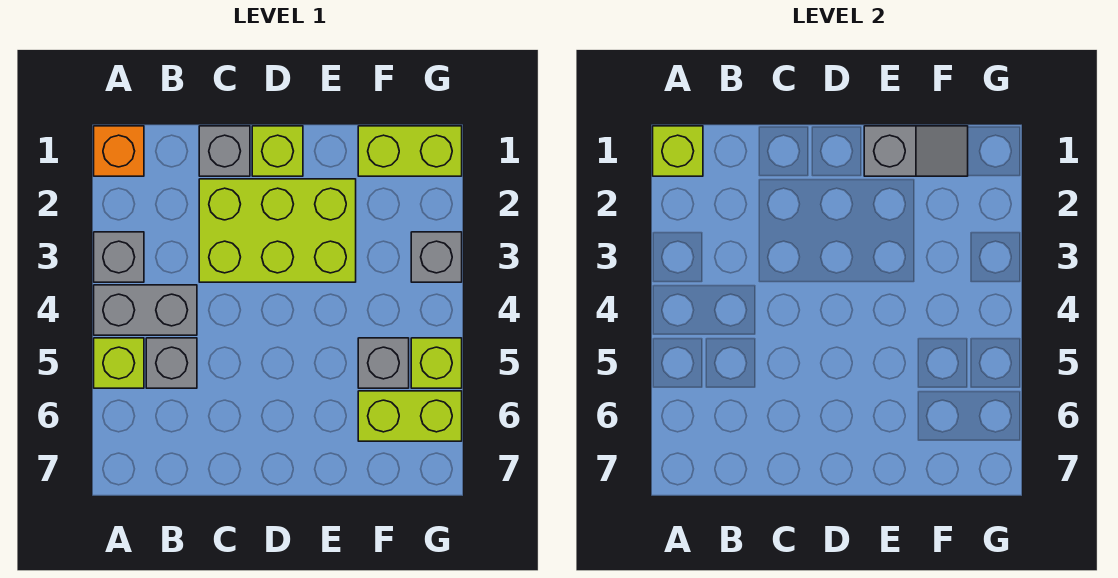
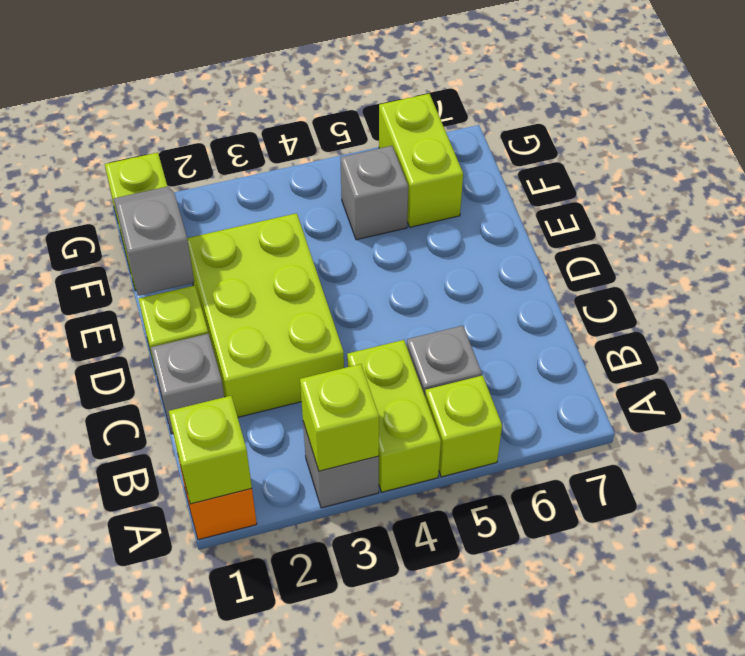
grey brick A4:B4 level 1 -> lime brick A4:B4 level 1
grey brick G3 level 1 -> none
lime brick G5 level 1 -> lime brick A3 level 2

